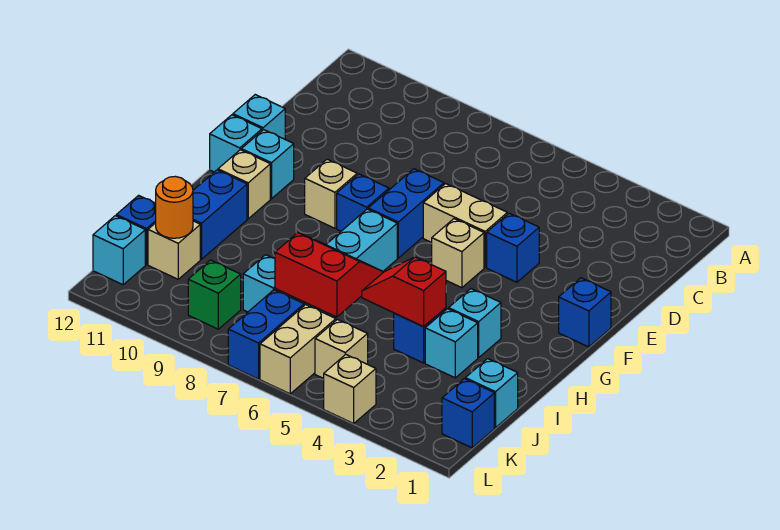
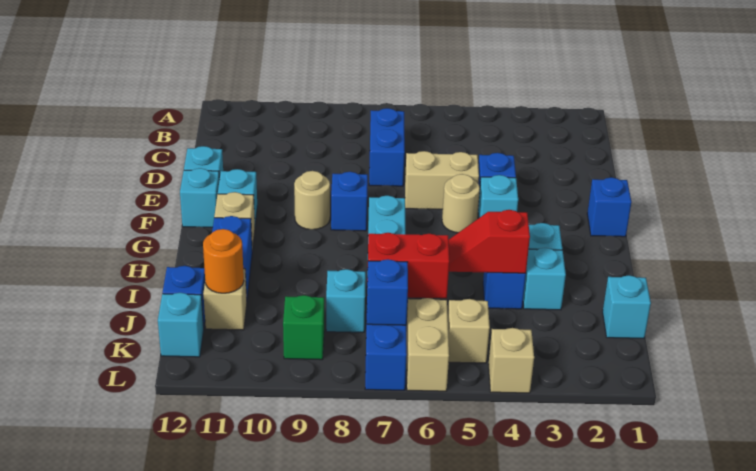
blue brick E7:F7 level 1 -> blue brick C7:D7 level 1
none -> cyan brick F4 level 1
tan brick F5 level 1 -> tan round brick F5 level 1
tan brick F9 level 1 -> tan round brick F9 level 1
blue brick K1 level 1 -> blue brick K7 level 2

